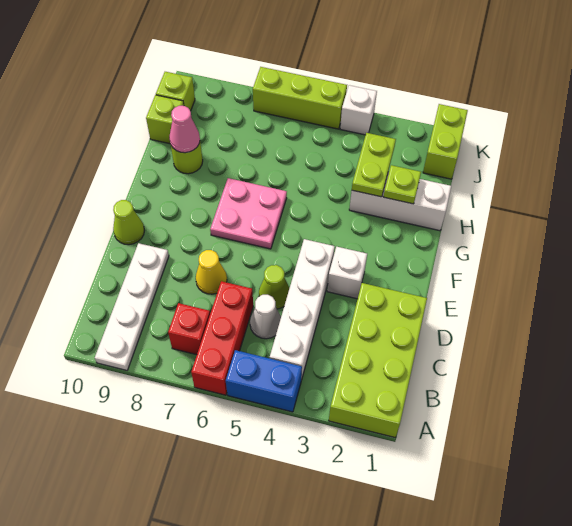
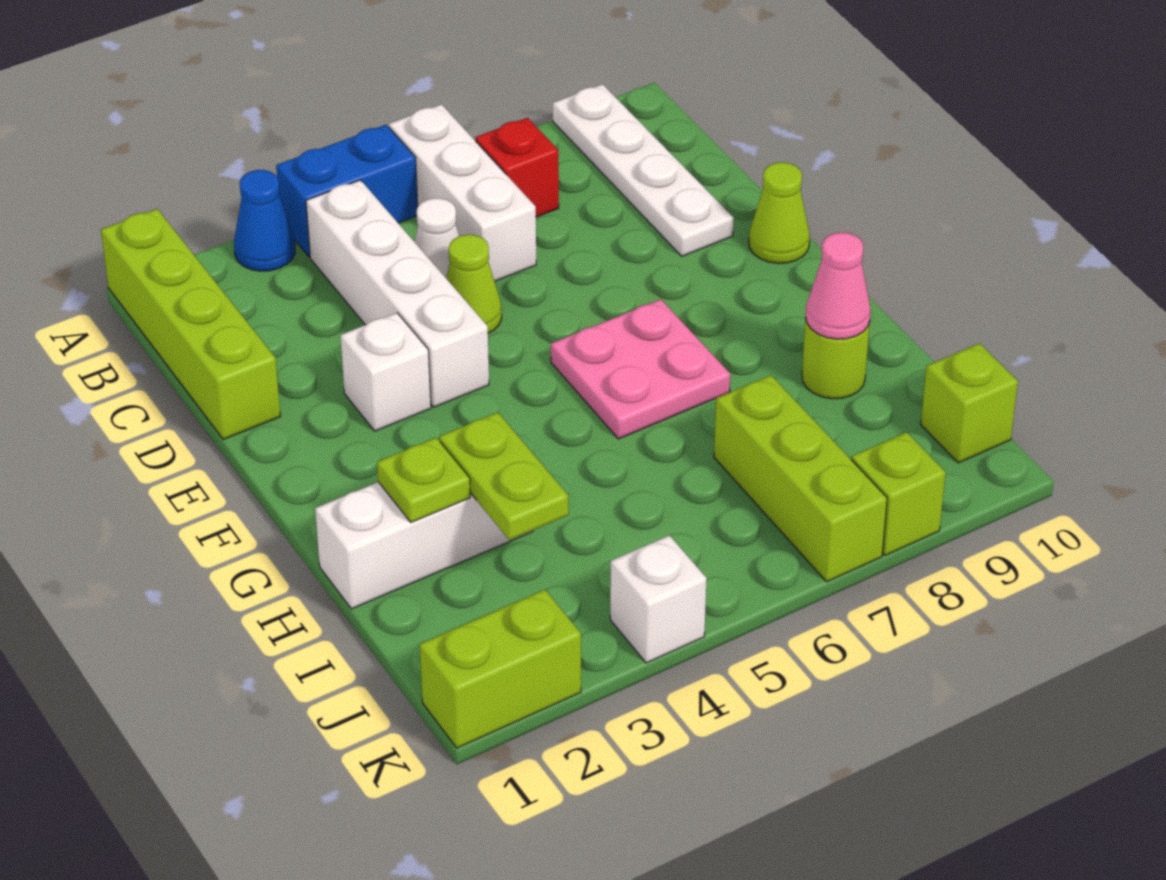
lime brick A1:D2 level 1 -> lime brick A1:D1 level 1
none -> blue cone A3 level 1
red brick A6:C6 level 1 -> white brick A6:C6 level 1
yellow cone D7 level 1 -> none
lime brick I10 level 1 -> lime brick K8 level 1
lime brick J1:K1 level 1 -> lime brick K1:K2 level 1
lime brick K5:K7 level 1 -> lime brick I7:K7 level 1

